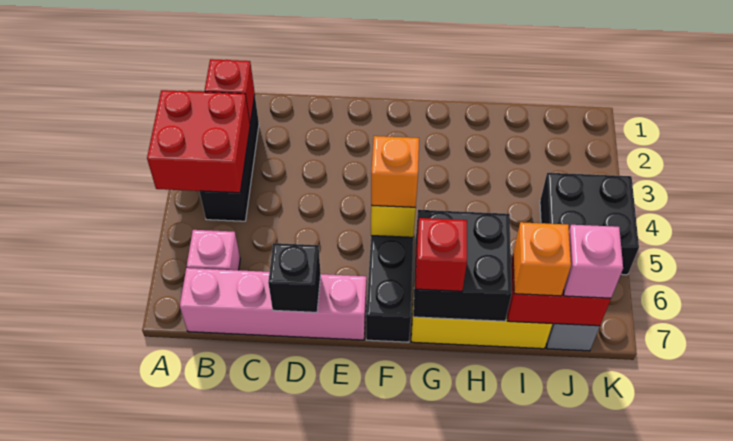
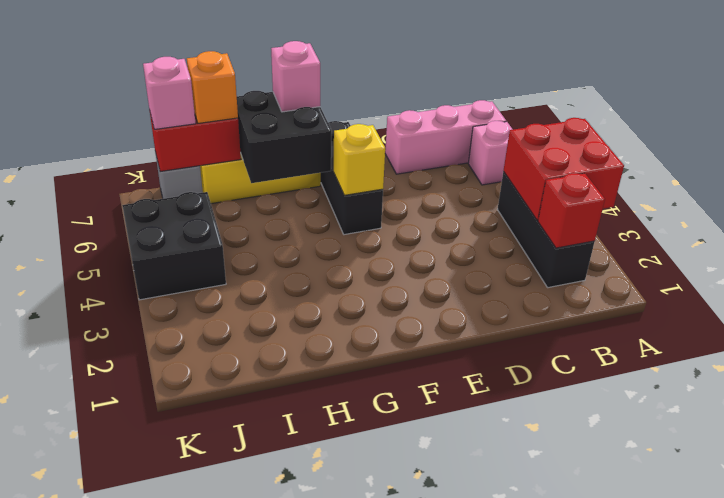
pink brick B7:E7 level 1 -> pink brick B7:D7 level 1
black brick D7 level 2 -> none
orange brick F5 level 3 -> none
red brick G7 level 3 -> pink brick G7 level 3

